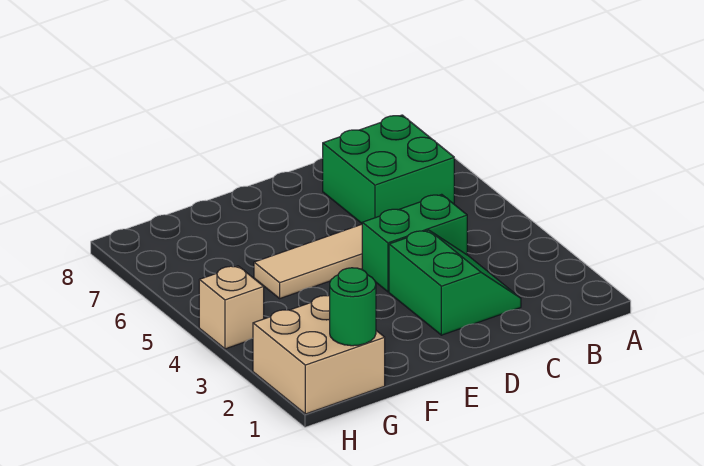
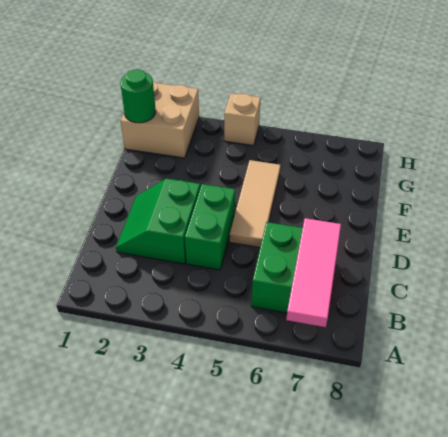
none -> pink tile A7:C7 level 2
green slope C2:D3 level 1 top D -> green slope C2:D3 level 1 top 3

